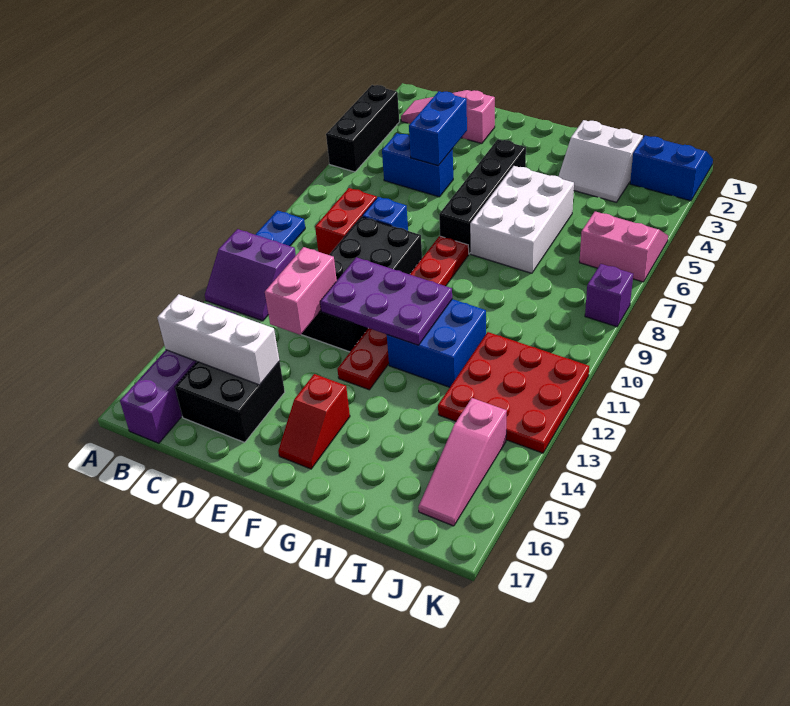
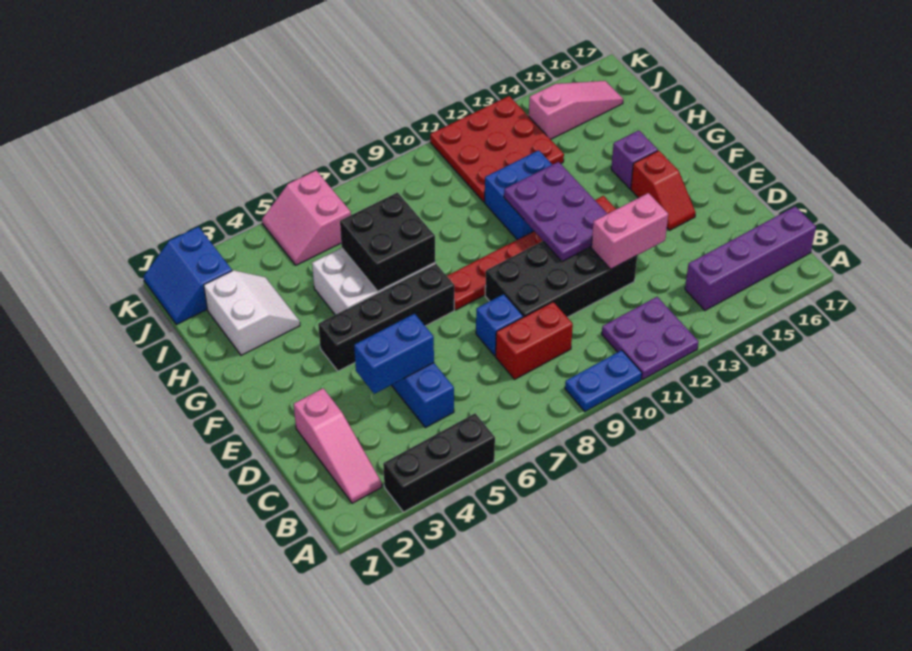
purple slope A11:B12 level 1 top 11 -> purple plate A11:B12 level 1
white brick B15:D15 level 2 -> none
black brick C15:D16 level 1 -> black brick G6:H7 level 2
red slope F15:F16 level 1 top 15 -> red slope E15:F15 level 1 top F
purple brick K8 level 1 -> purple brick G15 level 1

